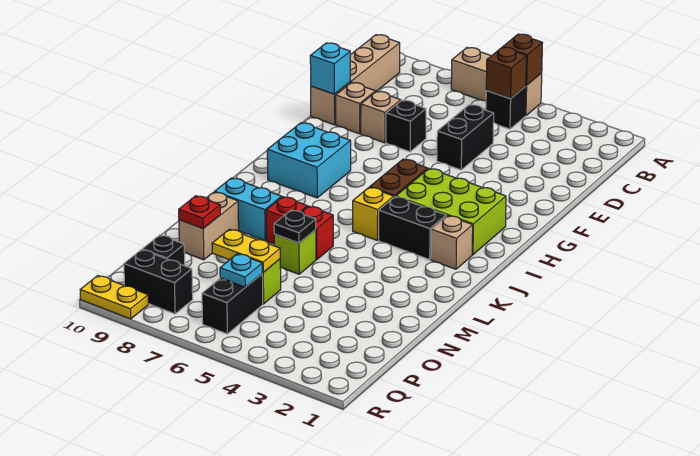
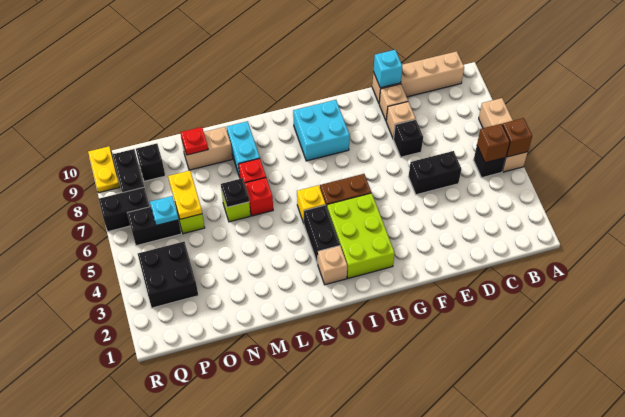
none -> black brick P3:Q4 level 1
none -> black brick Q7:R7 level 1

